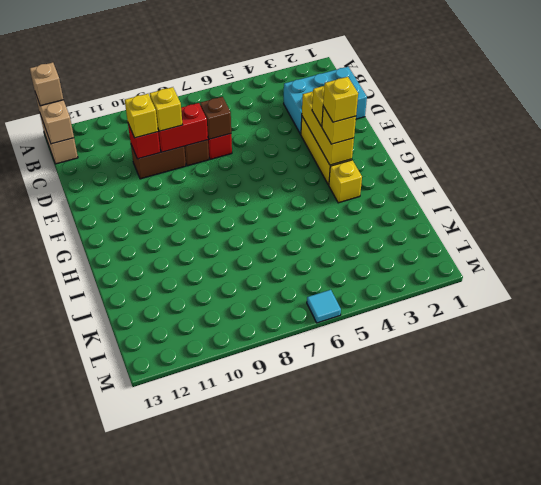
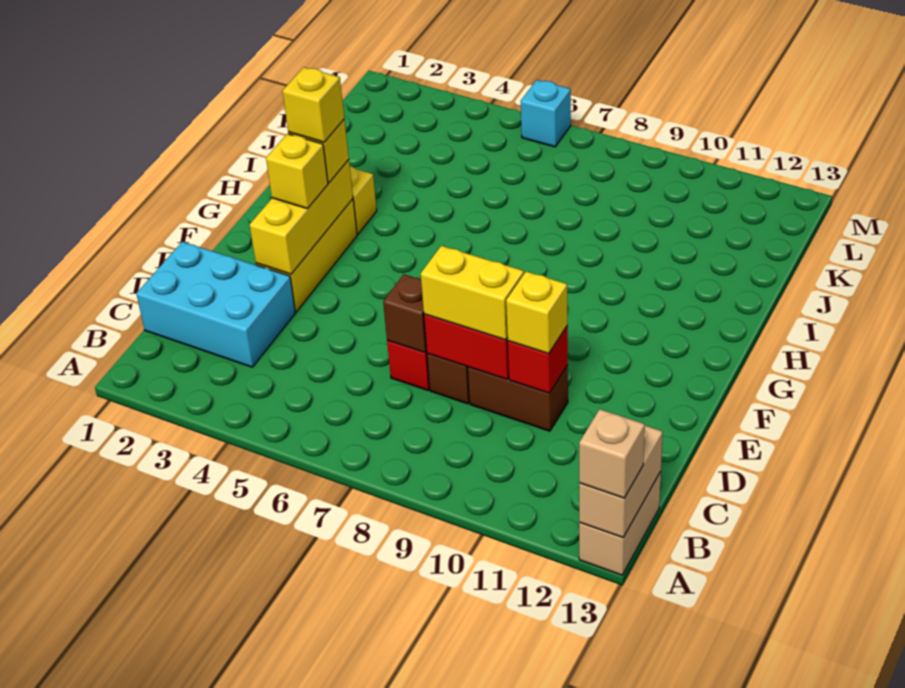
yellow brick D9 level 3 -> yellow brick D8:D9 level 3
cyan tile M6 level 1 -> cyan brick M6 level 1

